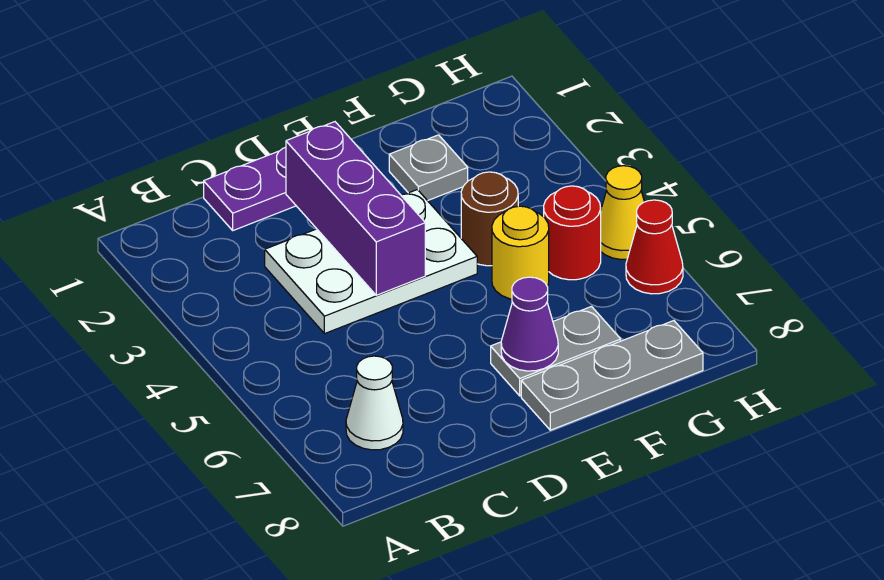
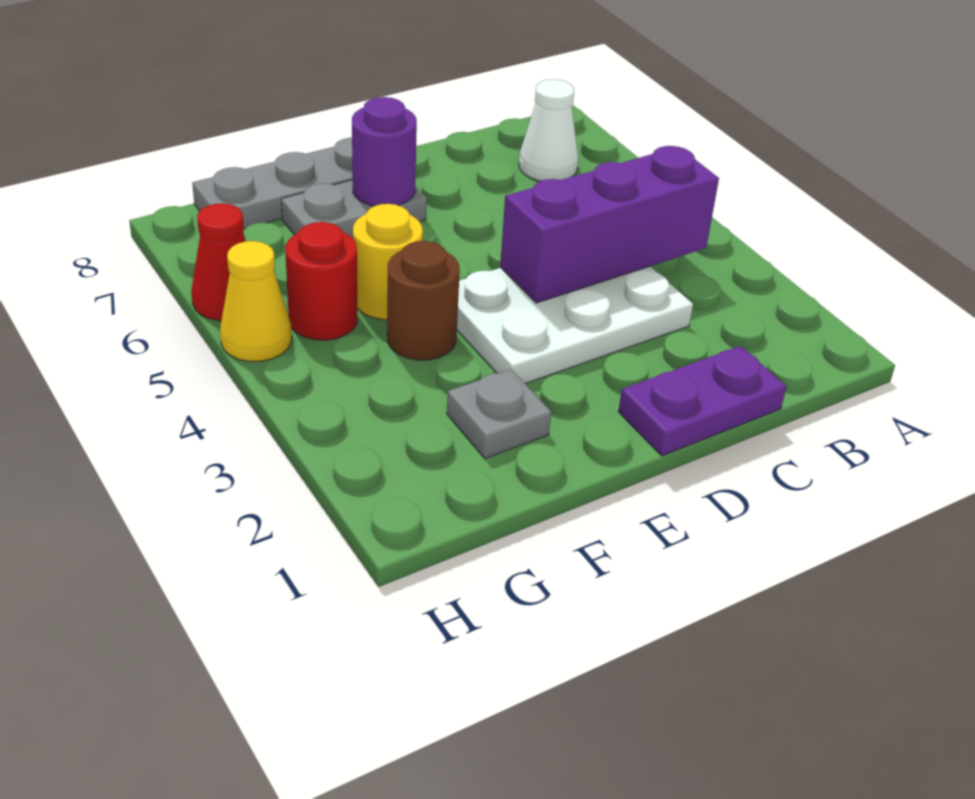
purple brick D2:D4 level 2 -> purple brick B4:D4 level 2
purple cone E7 level 2 -> purple round brick E7 level 2

